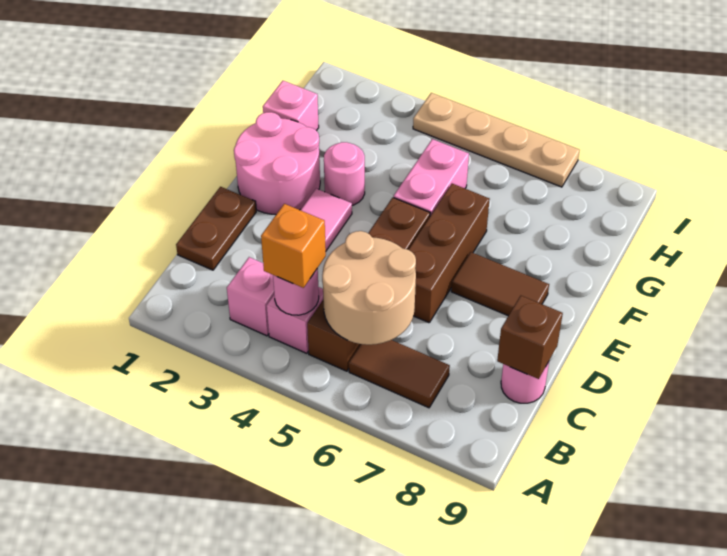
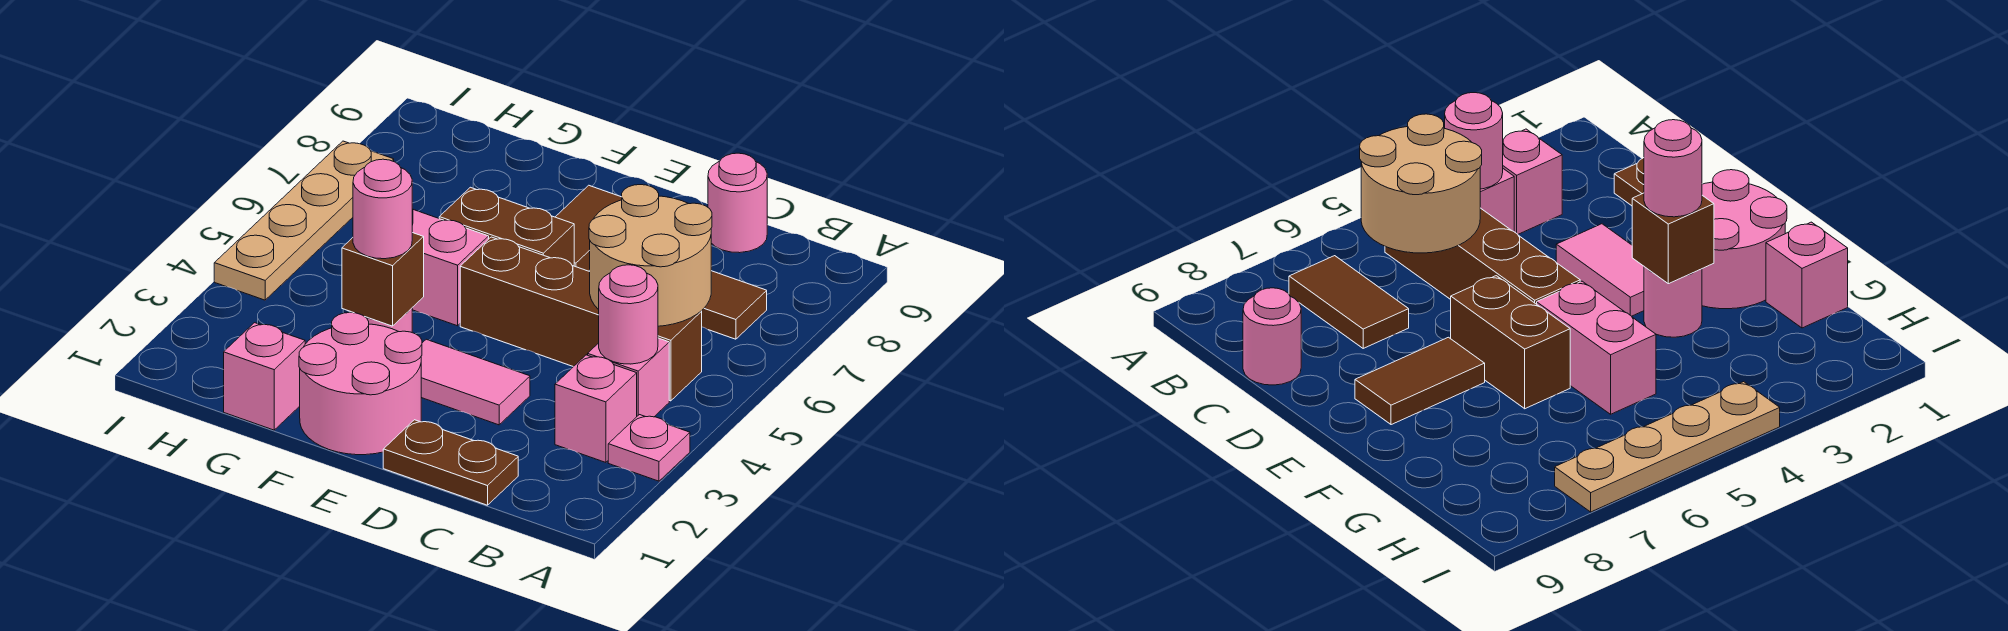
none -> pink plate A3 level 1
orange brick B4 level 3 -> none
brown tile B6:B7 level 1 -> brown tile B7:C7 level 1
brown brick C9 level 2 -> brown brick F3 level 2
brown brick D6:F6 level 1 -> brown brick E6:F6 level 1
none -> pink round brick F3 level 3

